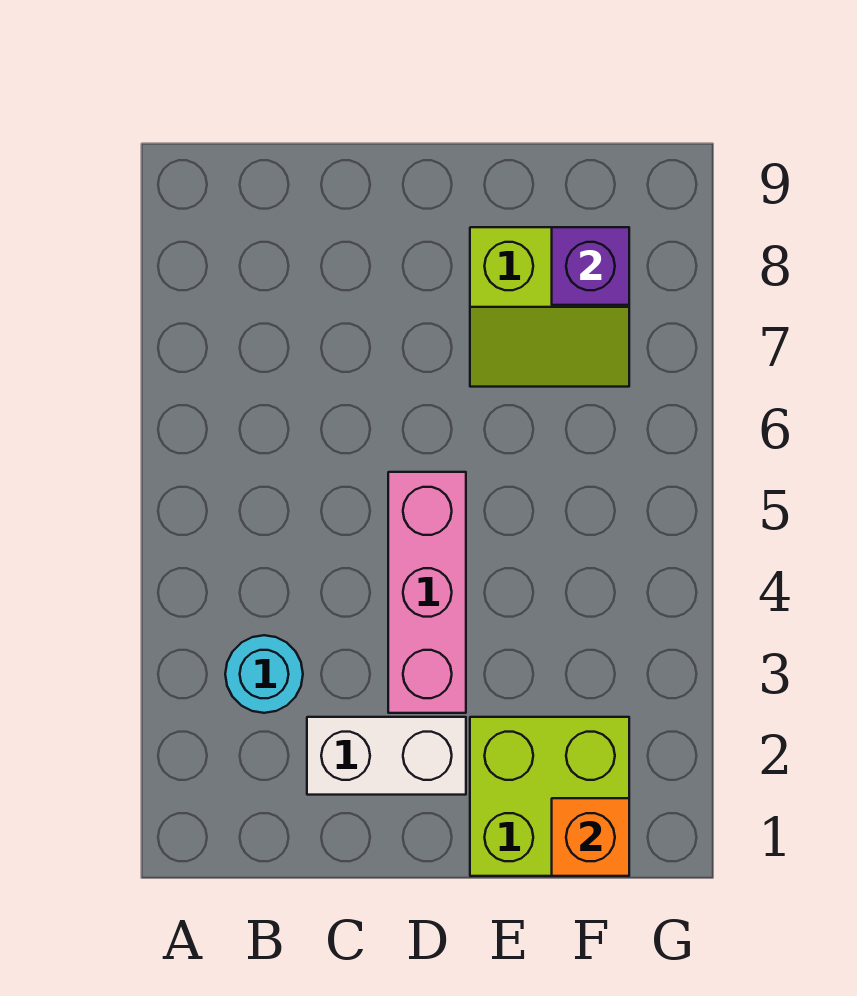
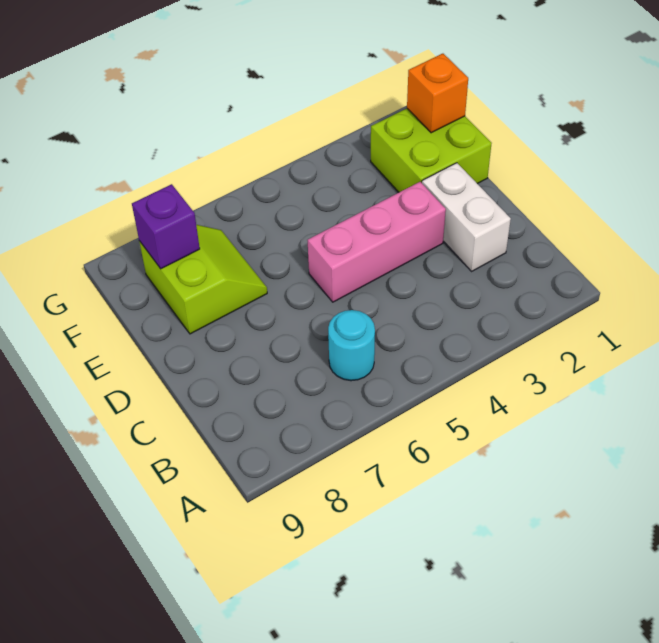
cyan round brick B3 level 1 -> cyan round brick B6 level 1

